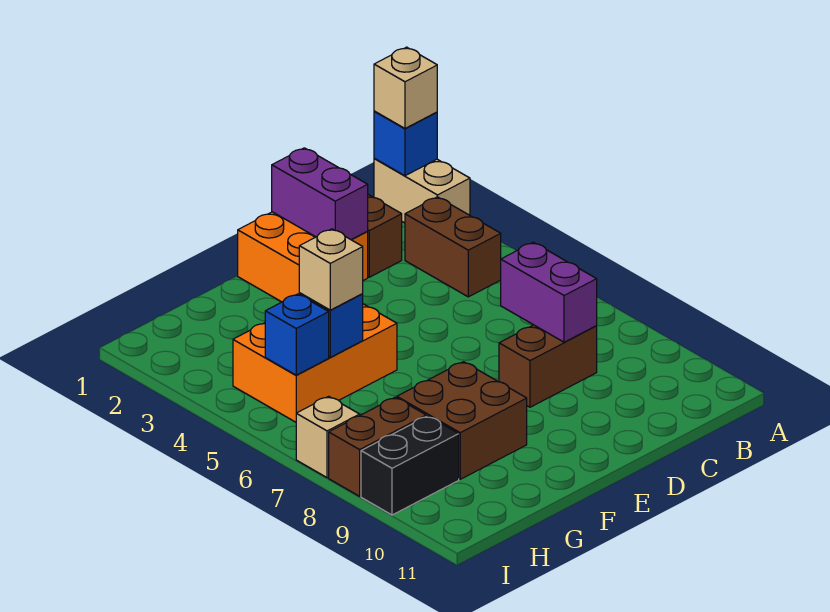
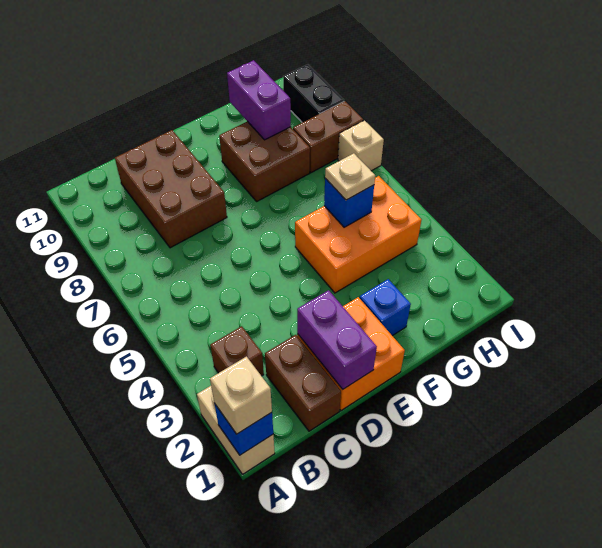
brown brick B3:B4 level 1 -> brown brick B3 level 1
purple brick C7:C8 level 2 -> purple brick G9:G10 level 2
brown brick C8:D8 level 1 -> brown brick C8:D10 level 1
tan brick G5 level 3 -> tan plate G5 level 3
blue brick H5 level 2 -> blue brick F2 level 1
black brick H9:I9 level 1 -> black brick I9:I10 level 1

